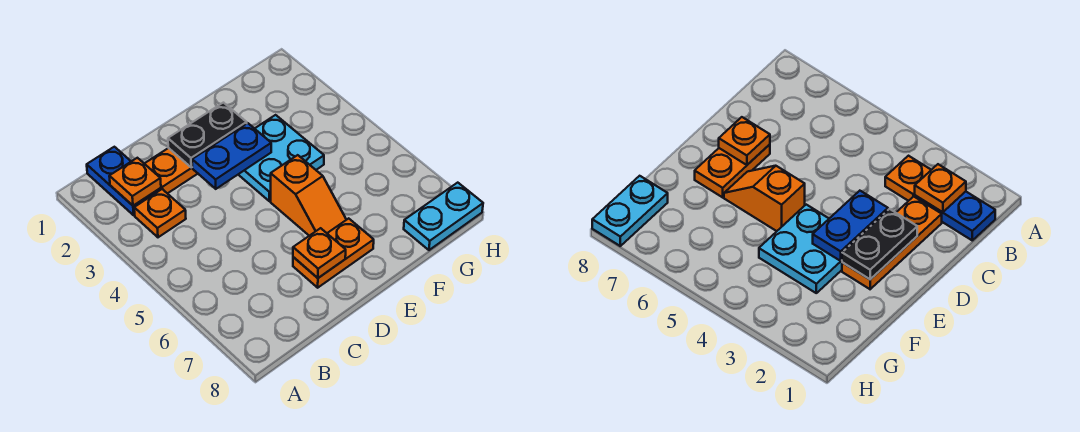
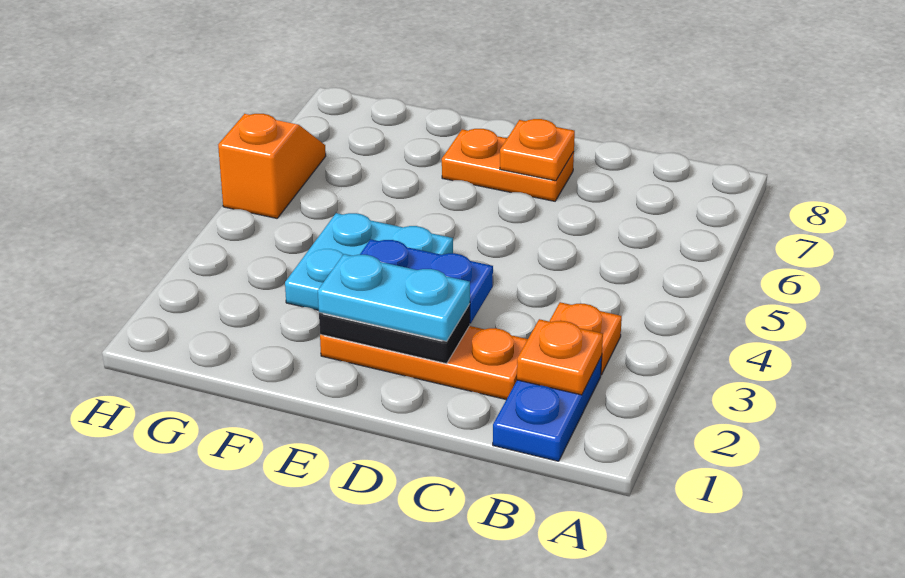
orange slope E5:E6 level 1 top 5 -> orange slope H5:H6 level 1 top 5
cyan plate G8:H8 level 1 -> cyan plate D2:E2 level 3

